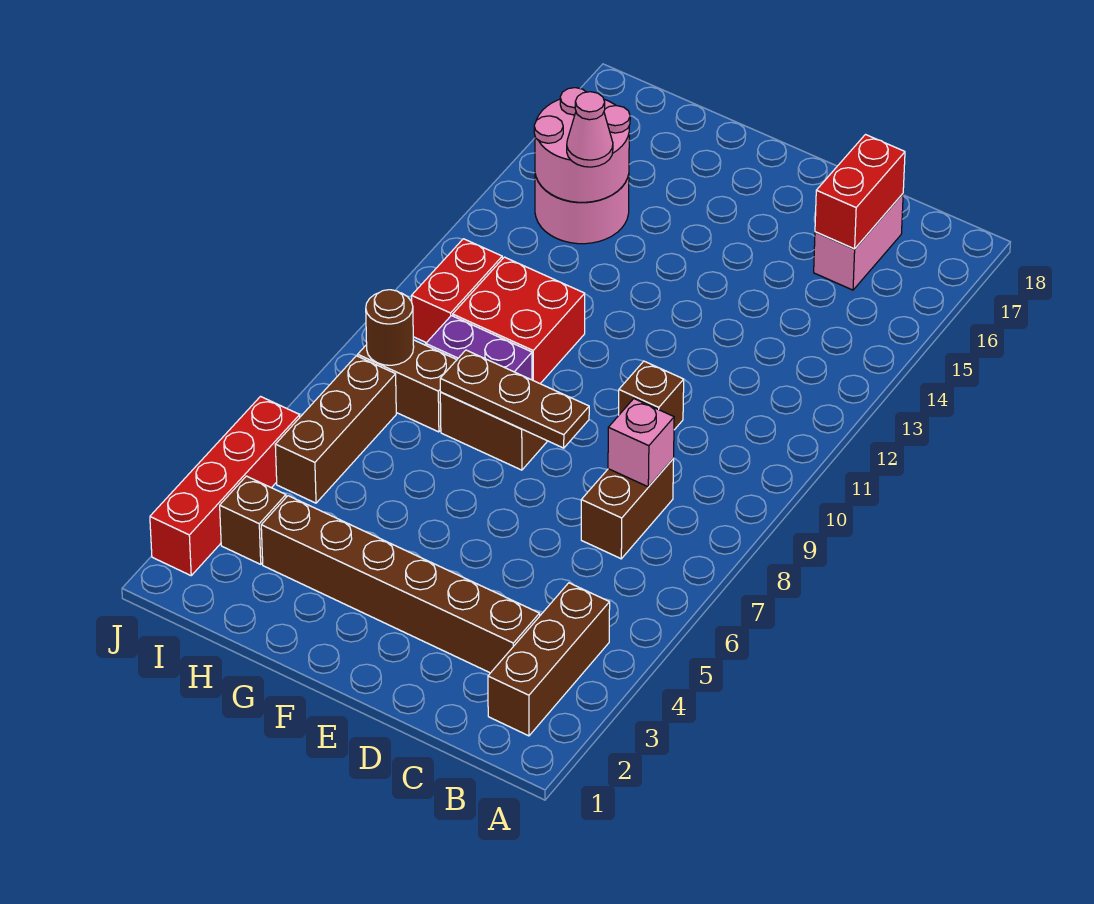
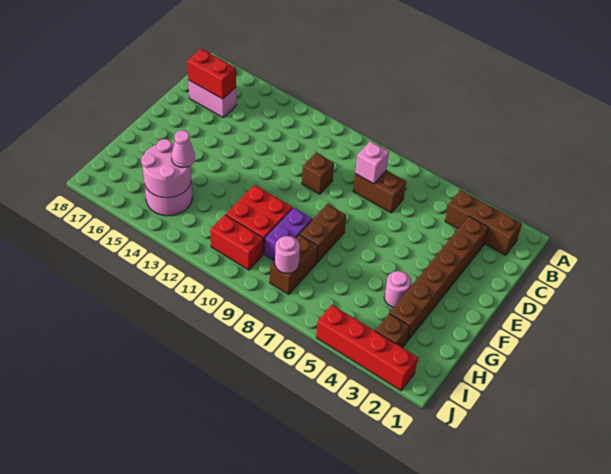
brown plate E8:G8 level 2 -> none
none -> pink round brick G4 level 1
brown brick I5:I7 level 1 -> none
brown round brick I8 level 2 -> pink round brick I8 level 2

